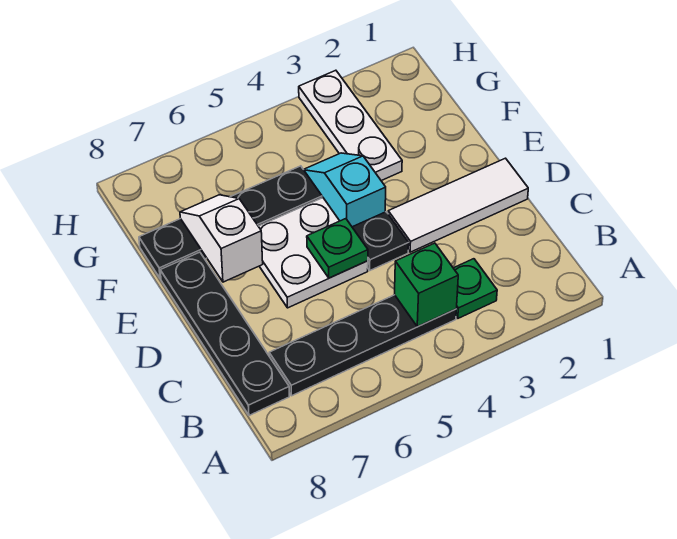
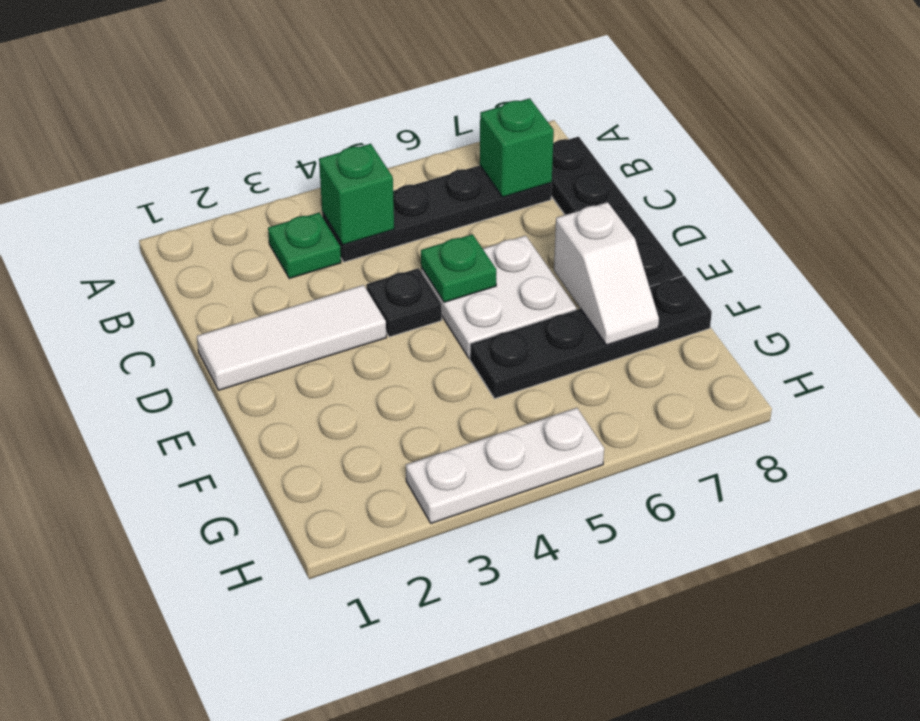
none -> green brick B7 level 2
cyan slope E4:F4 level 1 top E -> none
white plate F3:H3 level 1 -> white plate H3:H5 level 1

